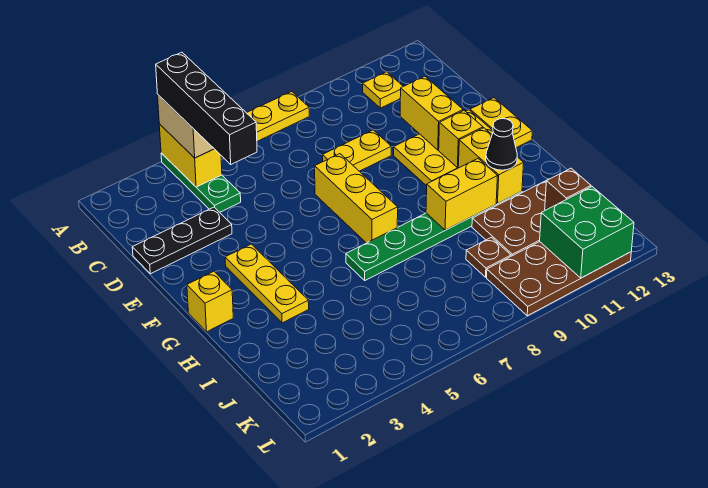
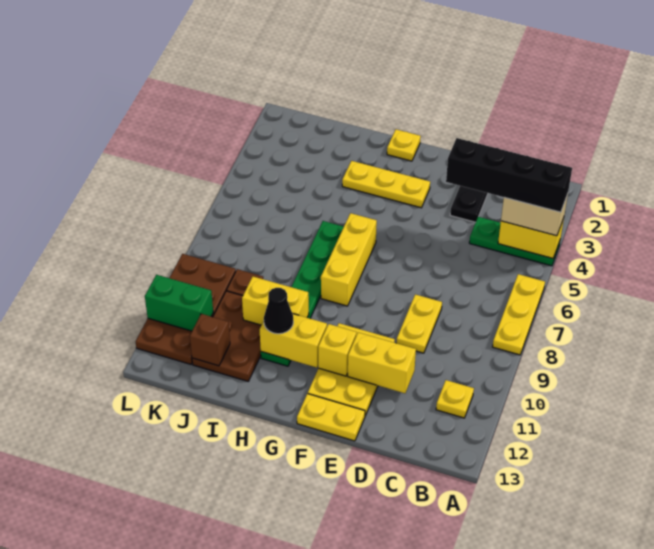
yellow brick E7:G7 level 1 -> yellow brick G6:G8 level 1
yellow brick G1 level 1 -> yellow plate G1 level 1
yellow brick H9:H10 level 2 -> yellow brick H10:I10 level 2
green brick K11:L12 level 2 -> green brick K11:L11 level 2

